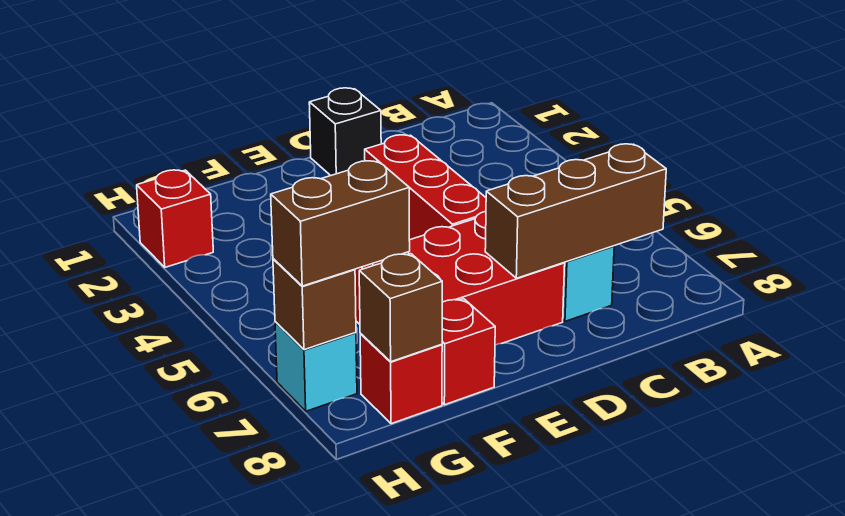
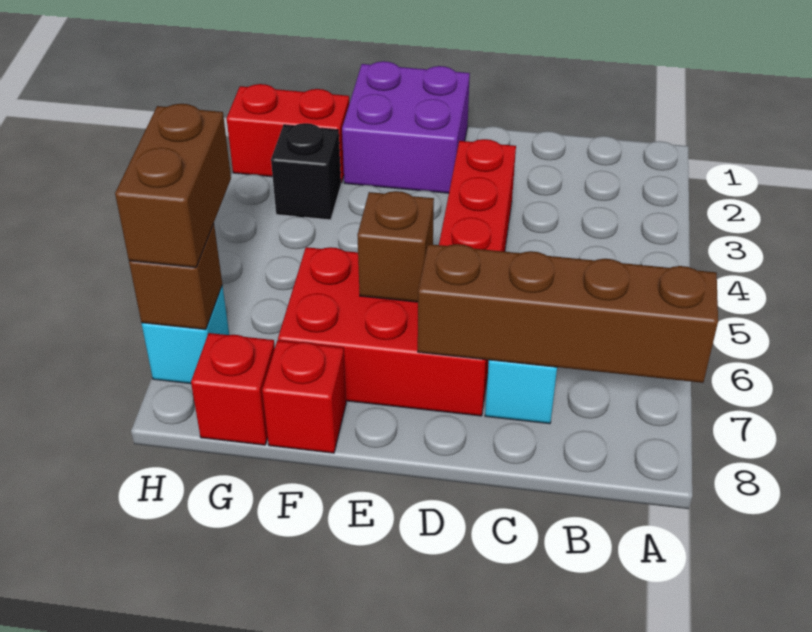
brown brick B7:D7 level 2 -> brown brick A7:D7 level 2
black brick D1 level 1 -> black brick G3 level 1
none -> purple brick E1:F2 level 1
brown brick G7:H7 level 3 -> brown brick H6:H7 level 3
brown brick G8 level 2 -> brown brick E6 level 2
red brick H2 level 1 -> red brick G2:H2 level 1

